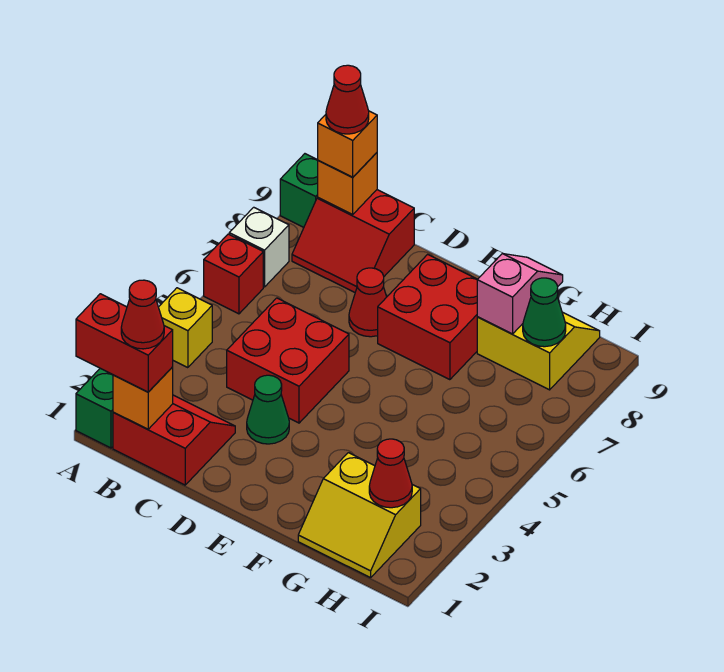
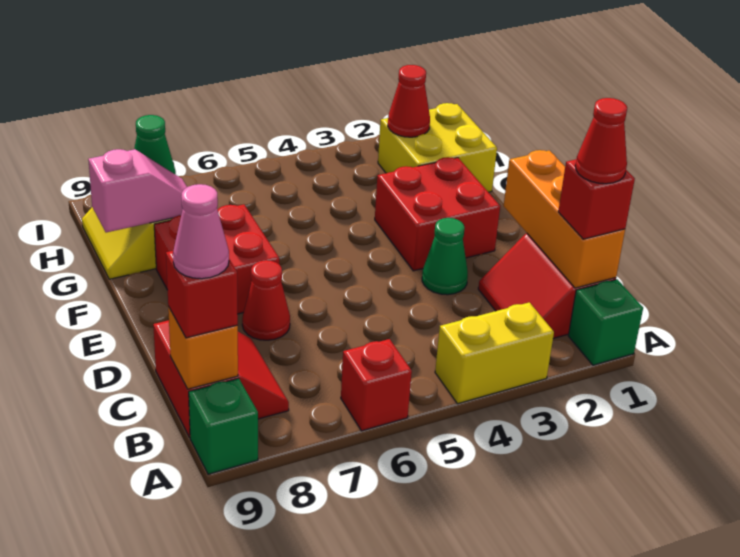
red brick A1:B1 level 3 -> red brick B1 level 3
yellow brick A4 level 1 -> yellow brick A3:A4 level 1
white brick A7 level 1 -> none
orange brick B1 level 2 -> orange brick B1:D1 level 2
orange brick B9 level 3 -> red brick B9 level 3
red cone B9 level 4 -> pink cone B9 level 4
red brick C4:D5 level 1 -> red brick E2:F3 level 1
yellow slope G1:H2 level 1 top 2 -> yellow brick G1:H2 level 1
pink slope G8:G9 level 2 top 8 -> pink slope G8:G9 level 2 top 9

